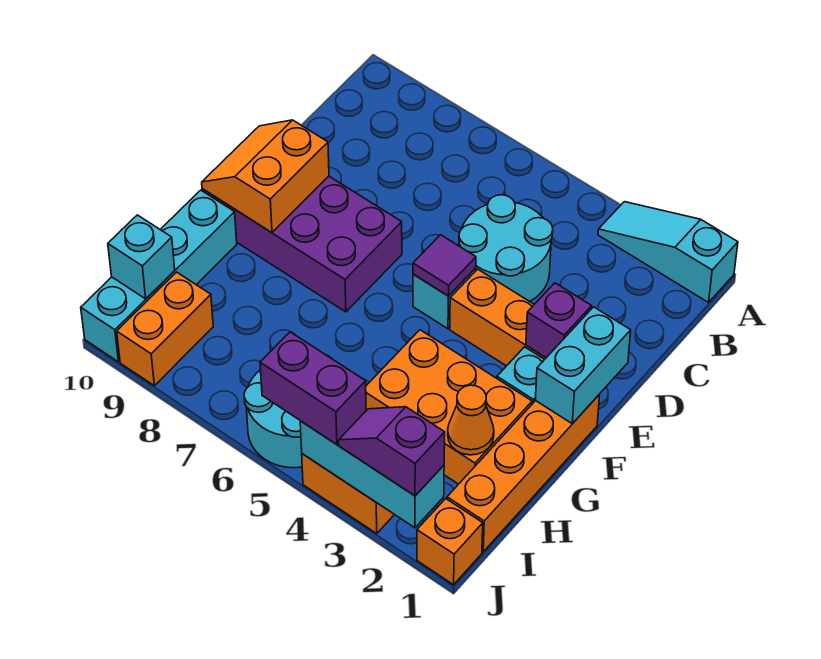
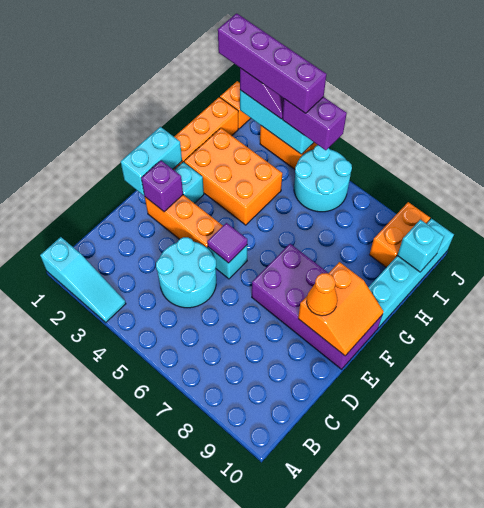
orange cone H2 level 2 -> orange cone E9 level 3
none -> purple brick J1:J4 level 4

